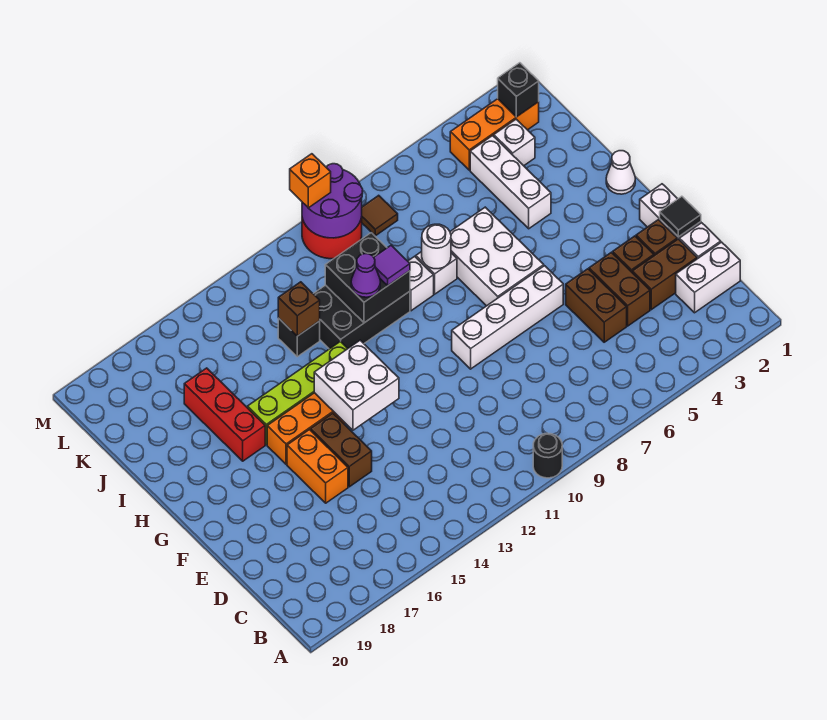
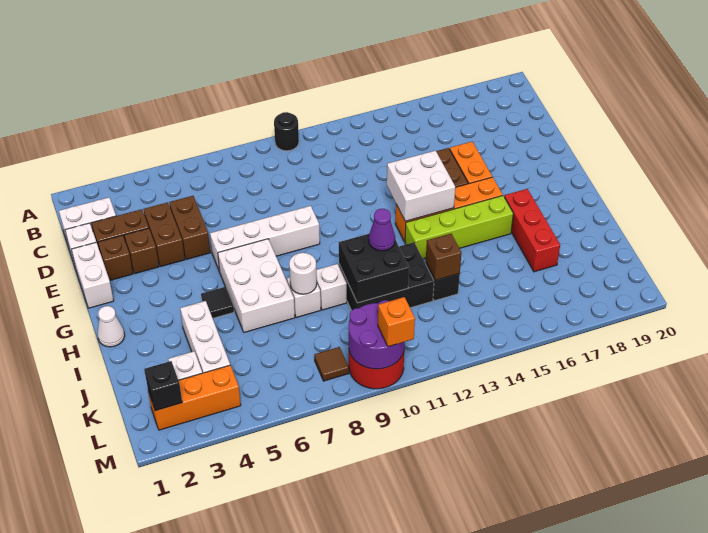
black tile E1 level 2 -> black tile H5 level 1
purple tile I10 level 3 -> none

